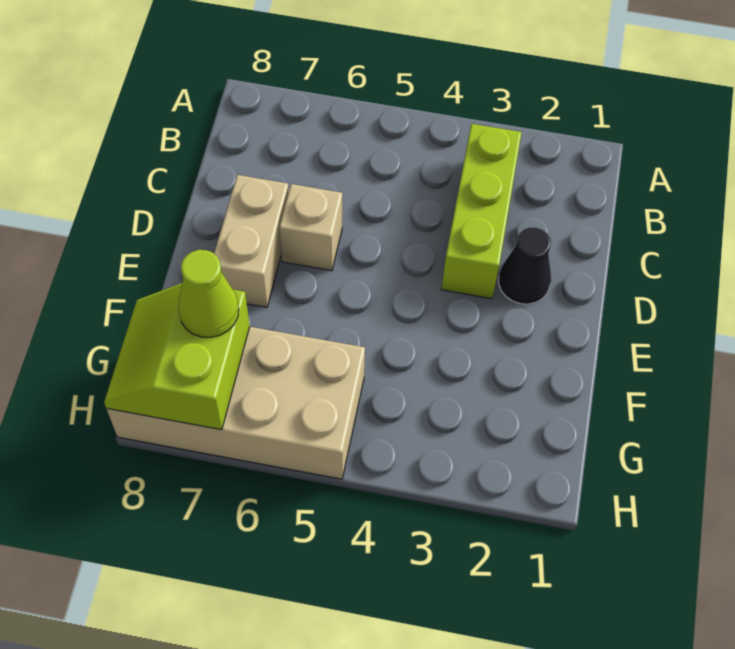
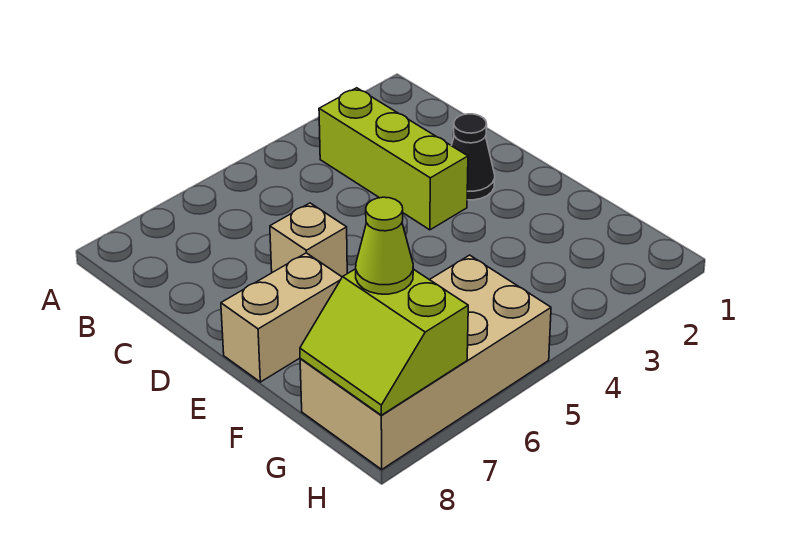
tan brick D7:E7 level 1 -> tan brick E7:E8 level 1

